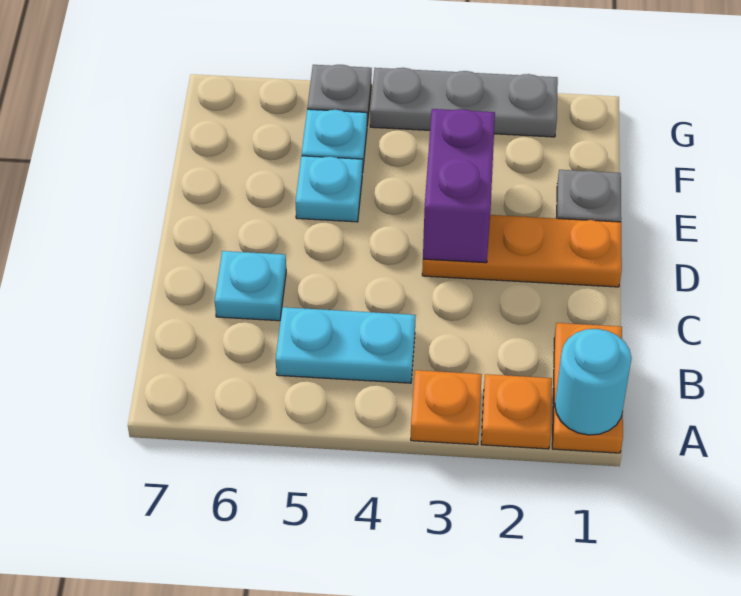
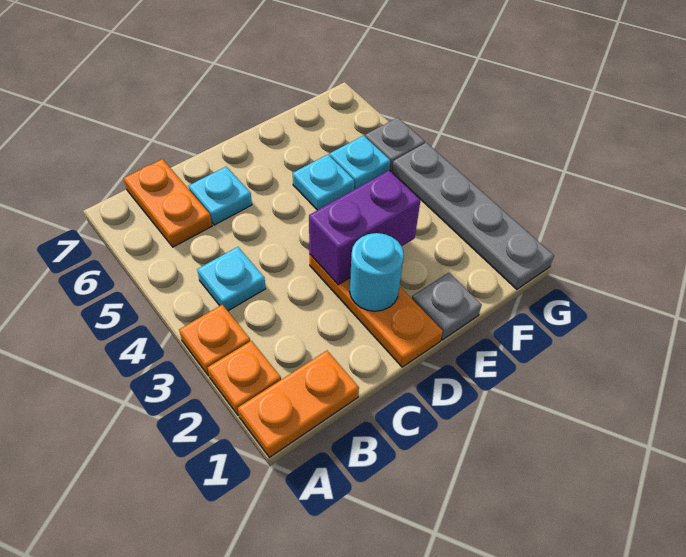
cyan round brick A1 level 2 -> cyan round brick D2 level 2
cyan plate B4:B5 level 1 -> cyan plate B4 level 1
none -> orange plate B6:B7 level 1
grey plate G2:G4 level 1 -> grey plate G1:G4 level 1

